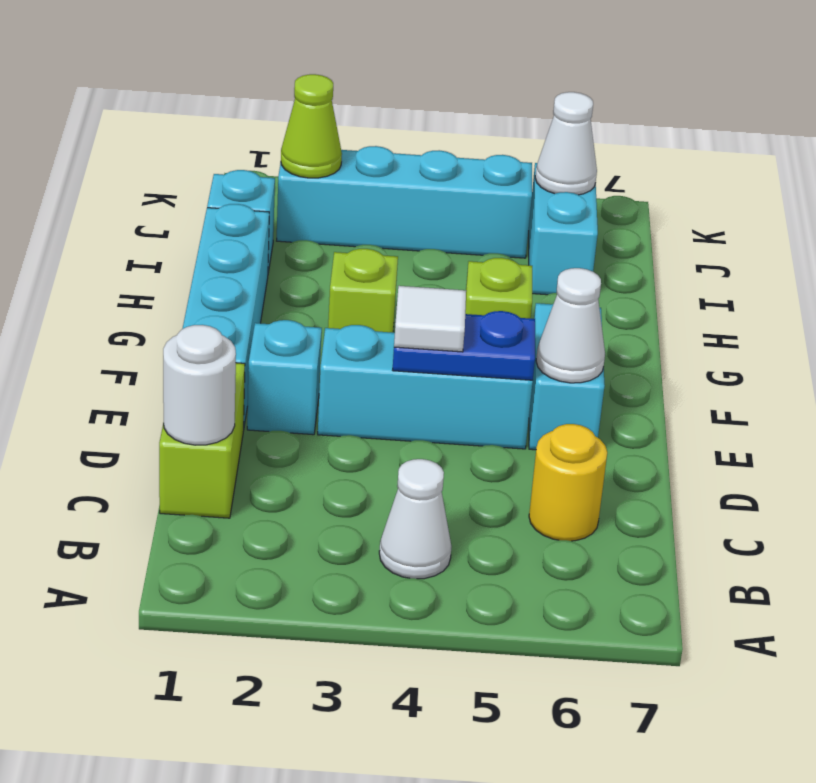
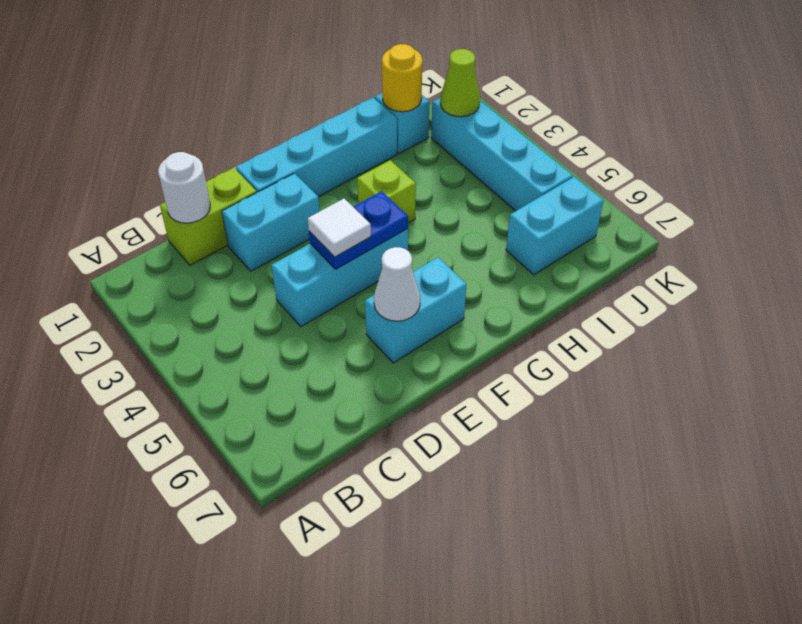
white cone B4 level 1 -> none
yellow round brick C6 level 1 -> yellow round brick I1 level 2
cyan brick E2 level 1 -> cyan brick D2:E2 level 1
cyan brick E3:E5 level 1 -> cyan brick D4:F4 level 1
blue plate E4:E5 level 2 -> blue plate E4:F4 level 2
lime brick G5 level 1 -> none
white cone J6 level 2 -> none

